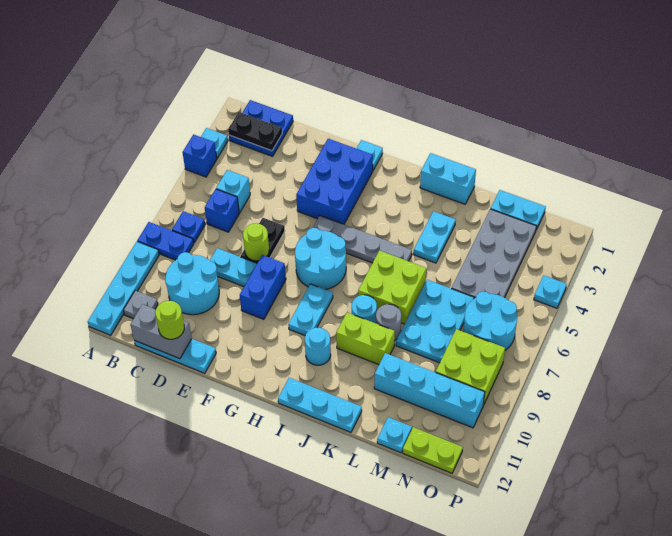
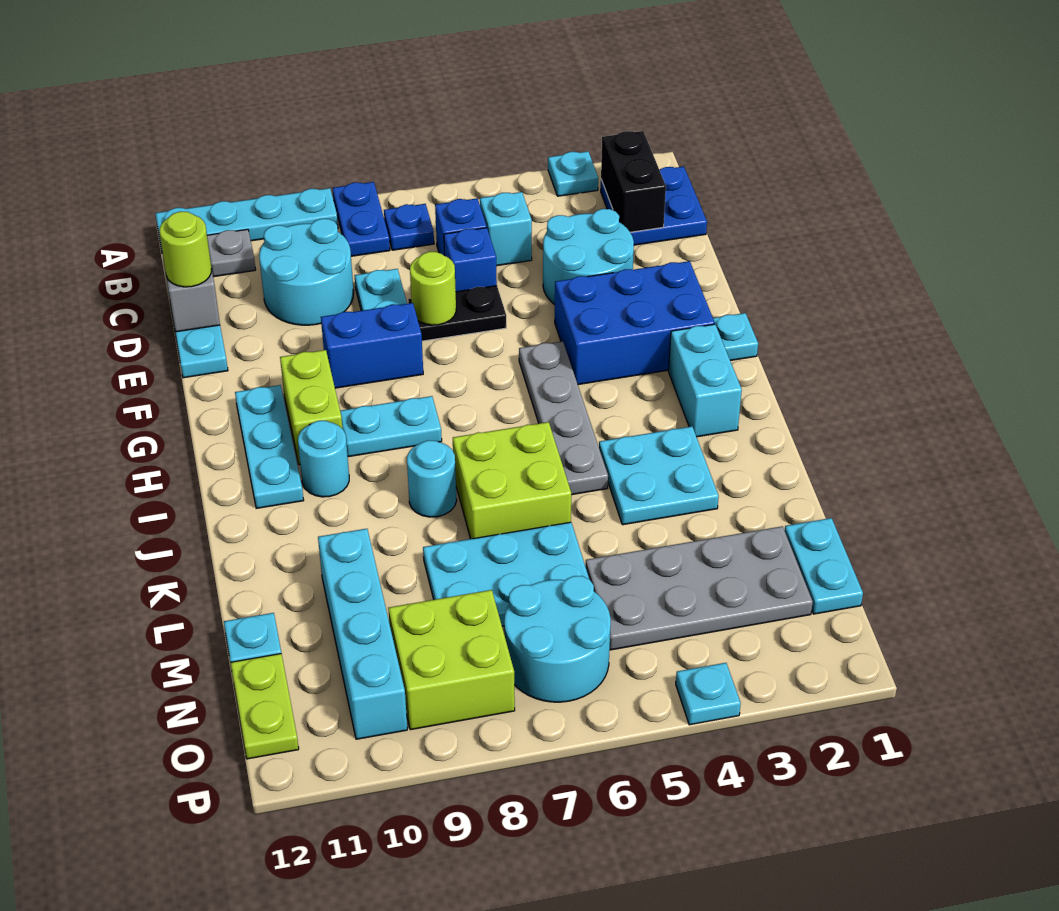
blue brick A4 level 1 -> blue brick D6 level 1
black plate B2:C2 level 2 -> black brick B2:C2 level 2
cyan round brick G6:H7 level 1 -> cyan round brick D3:E4 level 1
cyan plate I12:K12 level 1 -> cyan plate G11:I11 level 1
cyan brick J1:K1 level 1 -> cyan brick H2:I2 level 1
lime brick J9:K9 level 1 -> lime brick G10:H10 level 1
cyan plate K3:K4 level 1 -> cyan plate J3:K4 level 1
grey round brick K8 level 1 -> none

